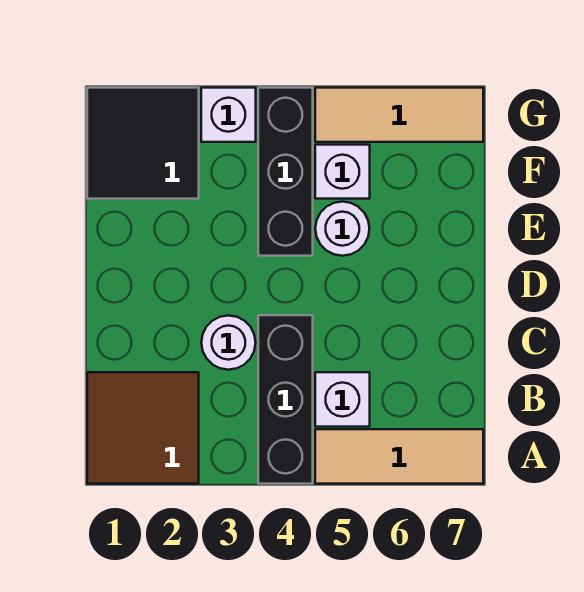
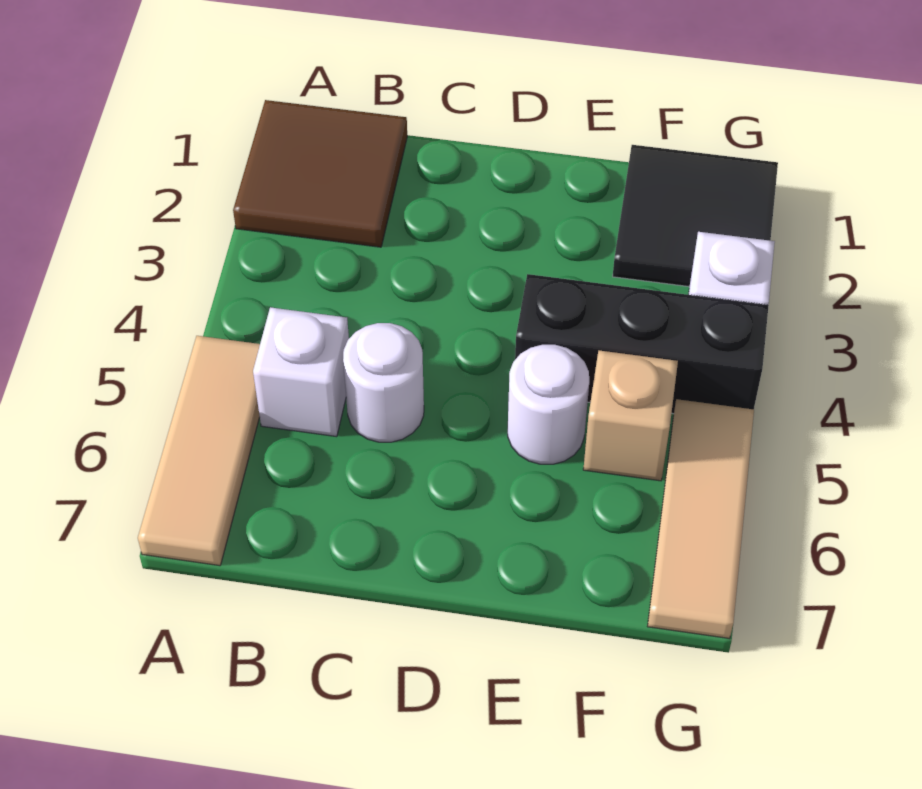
black brick A4:C4 level 1 -> none
white round brick C3 level 1 -> white round brick C5 level 1
white brick F5 level 1 -> tan brick F5 level 1

